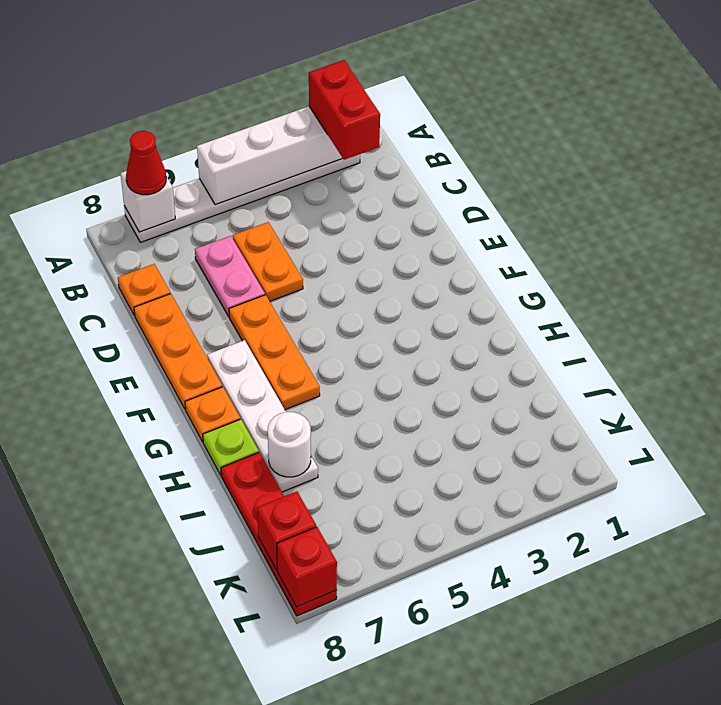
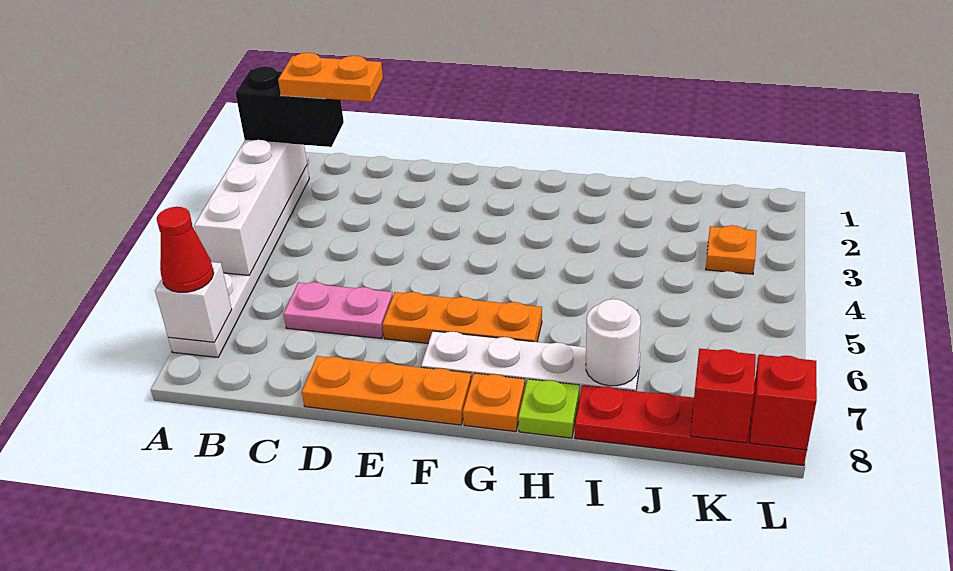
red brick A2:B2 level 3 -> black brick A2:B2 level 3
orange plate C5:D5 level 1 -> orange plate B2:C2 level 4
orange plate C8 level 1 -> orange plate K3 level 1

